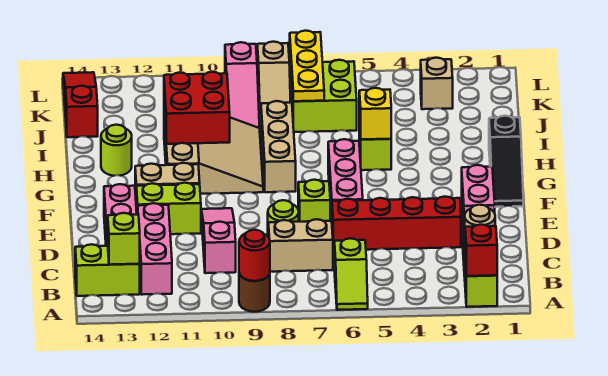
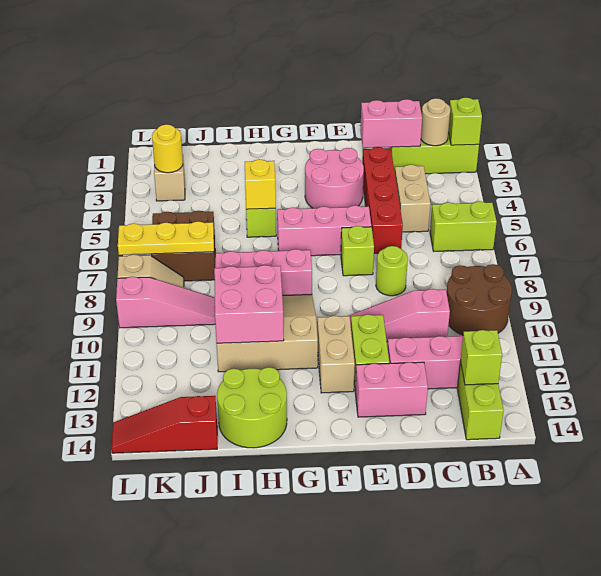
red brick A2 level 2 -> lime brick A2 level 2
lime slope A6:B6 level 1 top B -> lime brick A6:B6 level 1
brown round brick A9 level 1 -> brown round brick A9:B10 level 1
red round brick A9 level 2 -> none
tan brick C7:C8 level 1 -> tan brick C4:C5 level 1
none -> pink round brick E3:F4 level 1
black slope F1:H1 level 1 top H -> none
tan brick G8:I8 level 1 -> pink brick G8:I8 level 1
red brick H10:I11 level 2 -> pink brick H10:I11 level 2
lime round brick H13 level 1 -> lime round brick H13:I14 level 1
lime brick J6:K7 level 1 -> brown brick J6:K7 level 1
none -> yellow round brick K3 level 2

